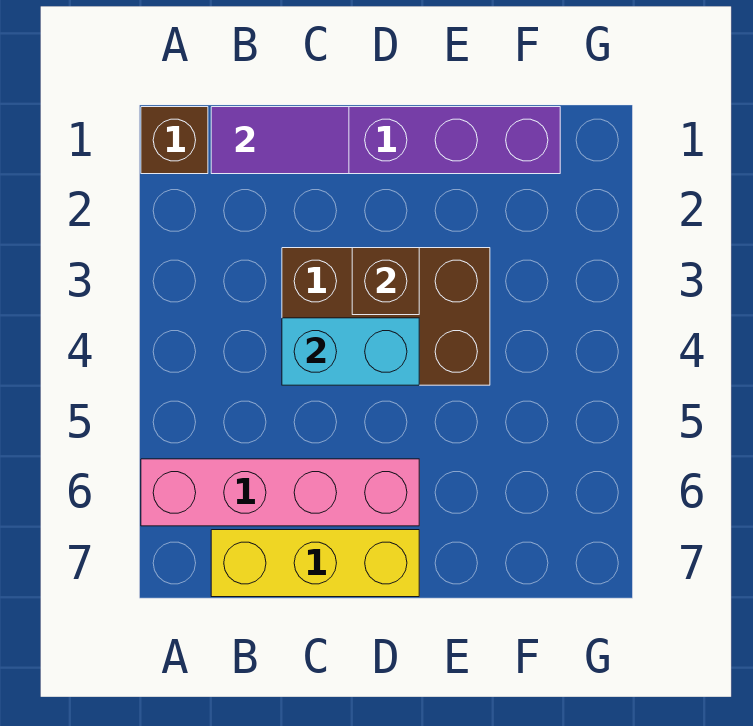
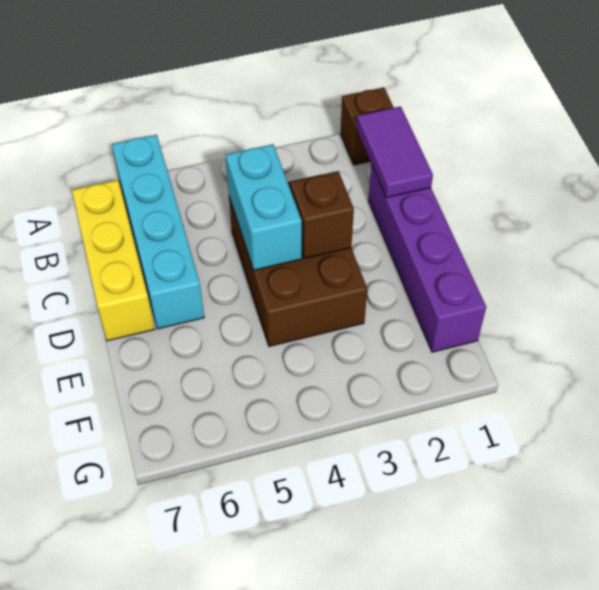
pink brick A6:D6 level 1 -> cyan brick A6:D6 level 1

